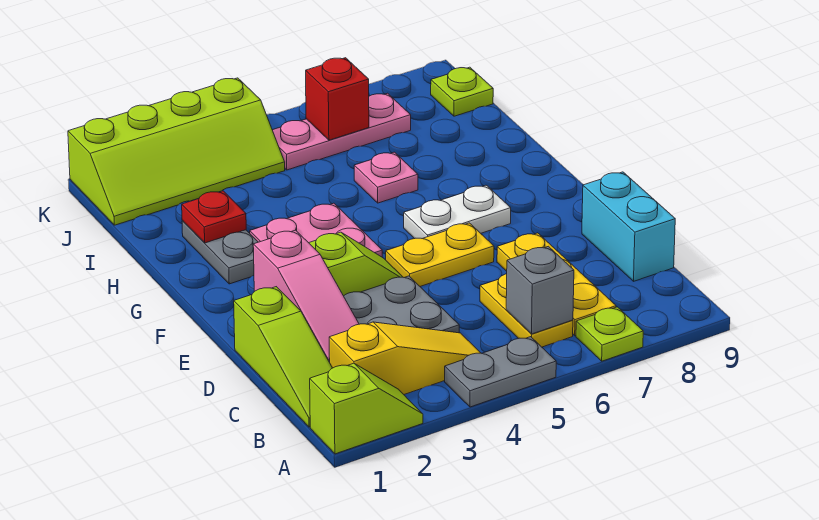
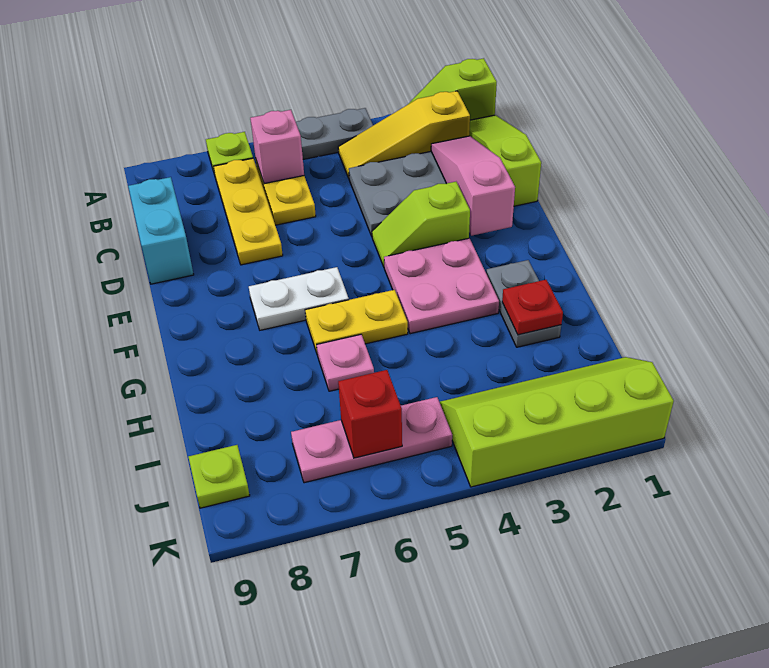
grey brick B6 level 2 -> pink brick B6 level 2
yellow plate E5:E6 level 1 -> yellow plate G5:G6 level 1

